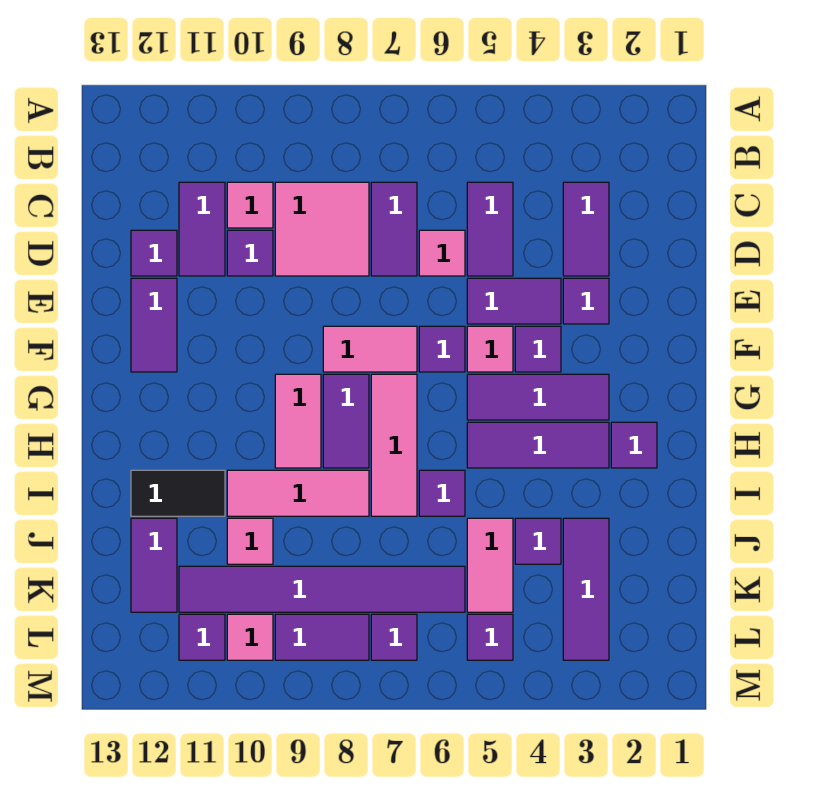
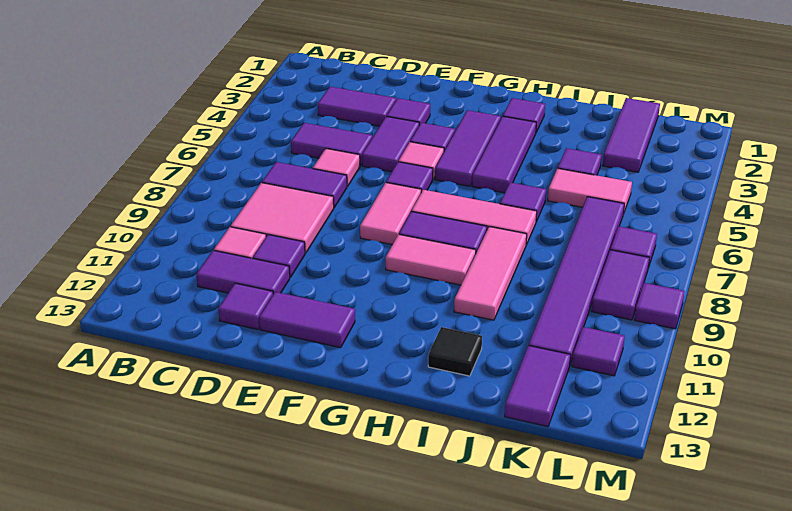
black tile I11:I12 level 1 -> black tile I12 level 1
purple tile J3:L3 level 1 -> purple tile K1:K3 level 1
pink tile J10 level 1 -> none
purple tile J12:K12 level 1 -> purple tile K12:K13 level 1
purple tile L5 level 1 -> purple tile M9 level 1
pink tile L10 level 1 -> none

